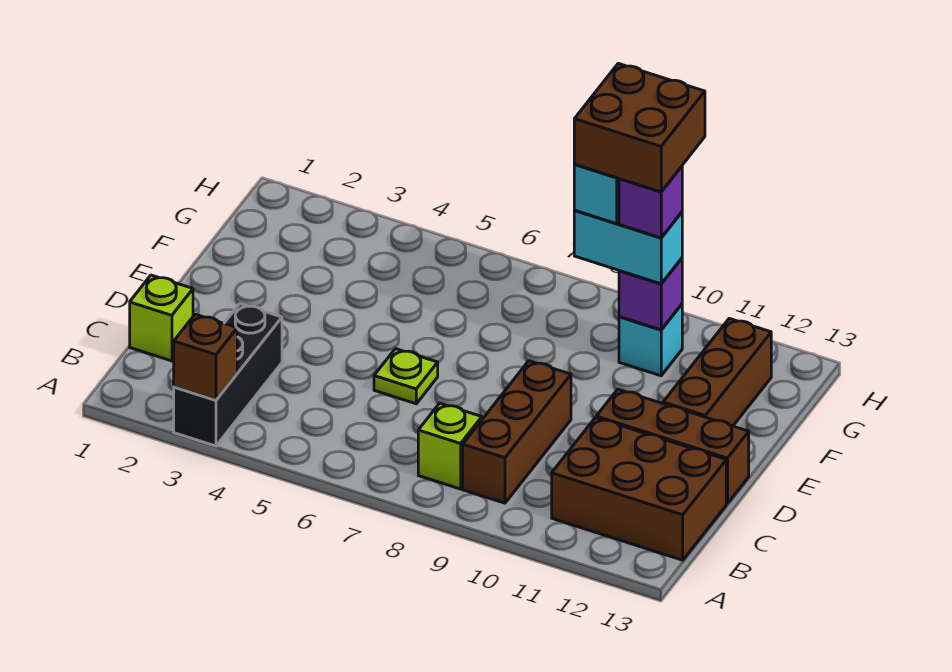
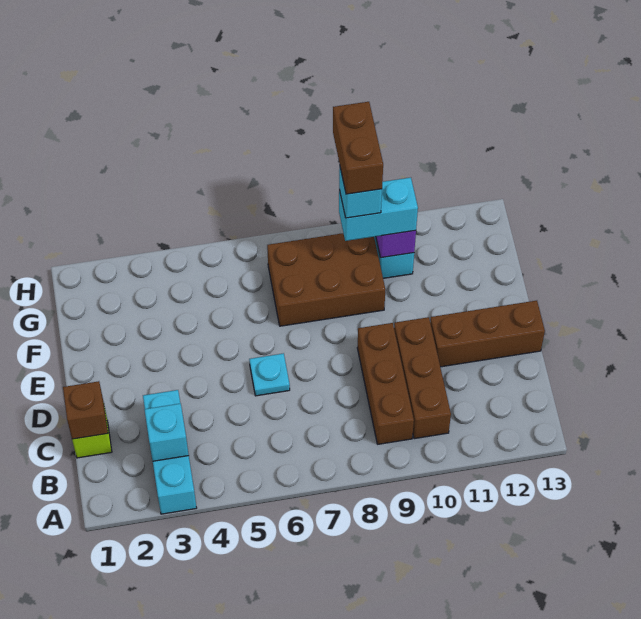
black brick A3:C3 level 1 -> cyan brick A3:C3 level 1
brown brick A3 level 2 -> brown brick C1 level 2
none -> cyan brick B3 level 2
lime brick B8 level 1 -> none
brown brick B11:C13 level 1 -> brown brick F7:G9 level 1
lime plate D6 level 1 -> cyan plate D6 level 1
brown brick E12:G12 level 1 -> brown brick B10:D10 level 1
brown brick G9:H10 level 5 -> brown brick G9:H9 level 5
purple brick G10 level 4 -> none

